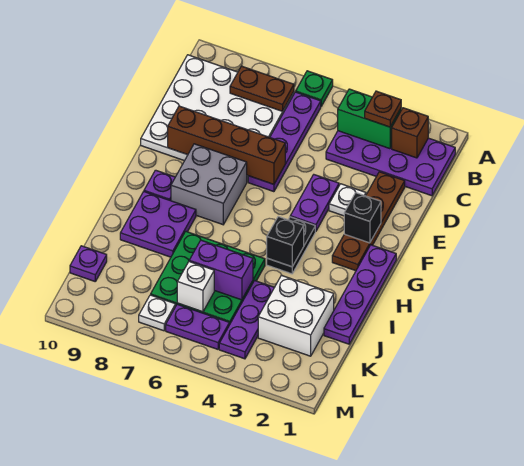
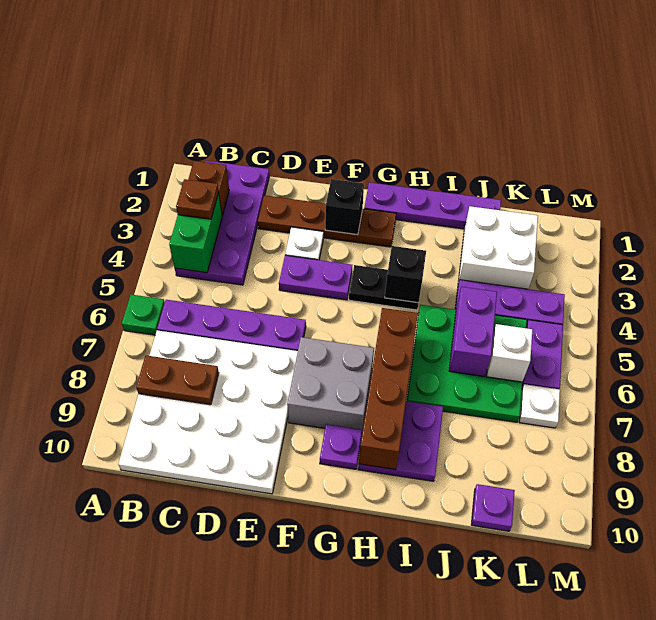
brown plate B7:B8 level 2 -> brown plate B8:C8 level 2
brown brick E6:E9 level 2 -> brown brick H6:H9 level 2

